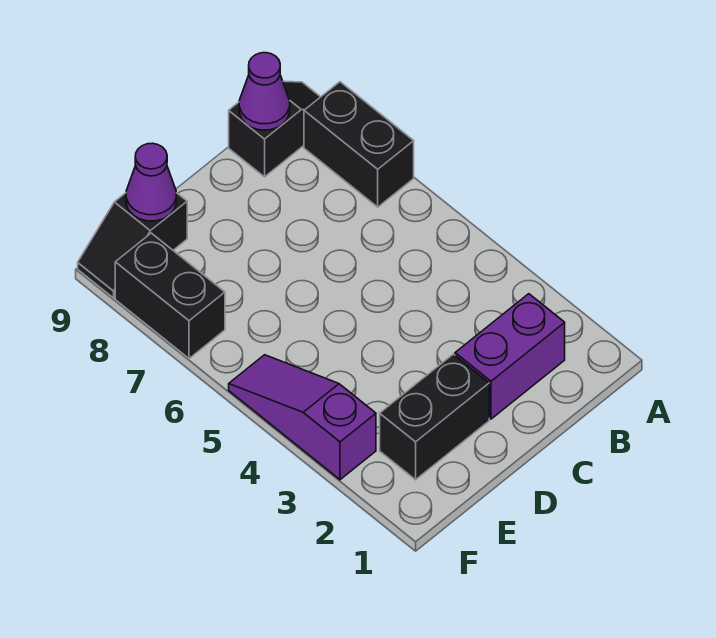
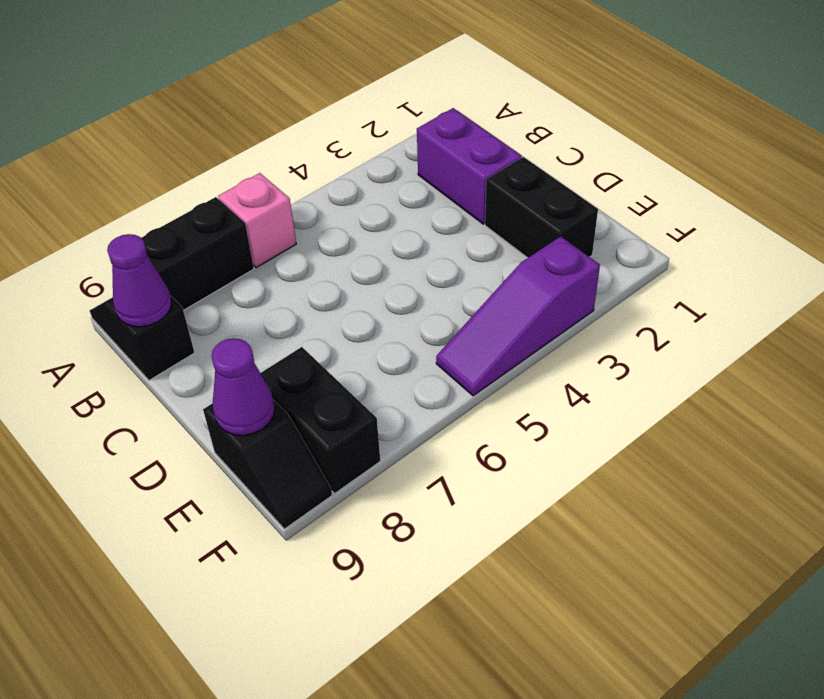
none -> pink brick A6 level 1
black brick F7:F8 level 1 -> black brick E8:F8 level 1

